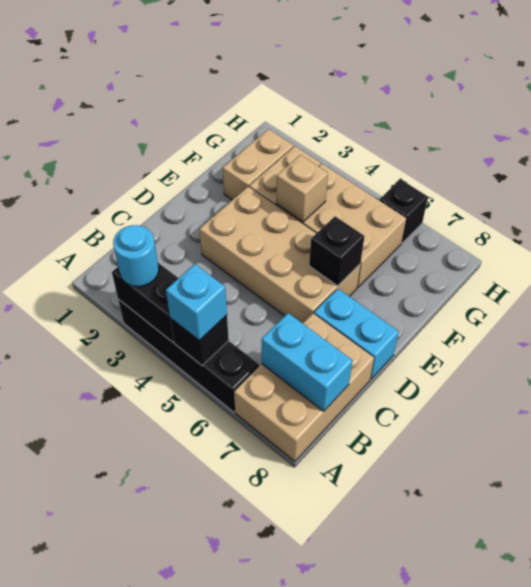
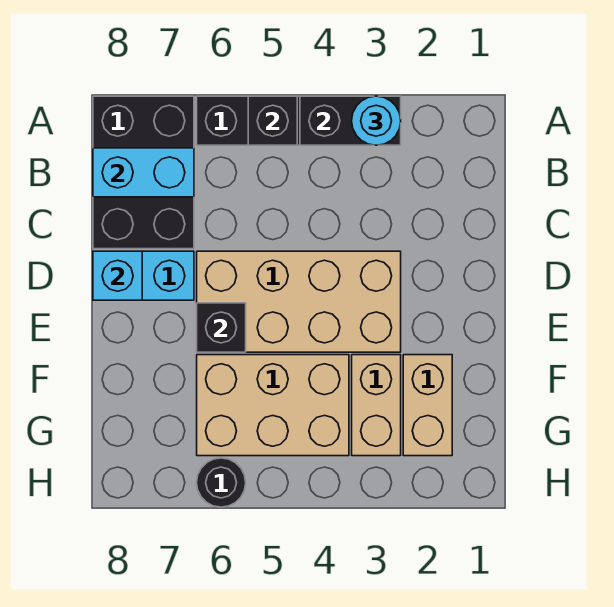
cyan brick A5 level 3 -> cyan brick D8 level 2
tan brick A7:C8 level 1 -> black brick A7:C8 level 1
tan brick F4 level 2 -> none
black brick H6 level 1 -> black round brick H6 level 1

